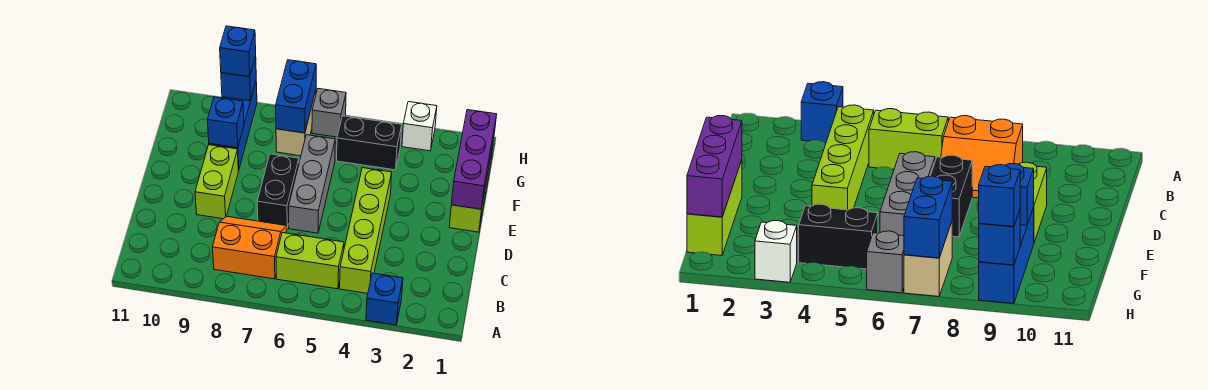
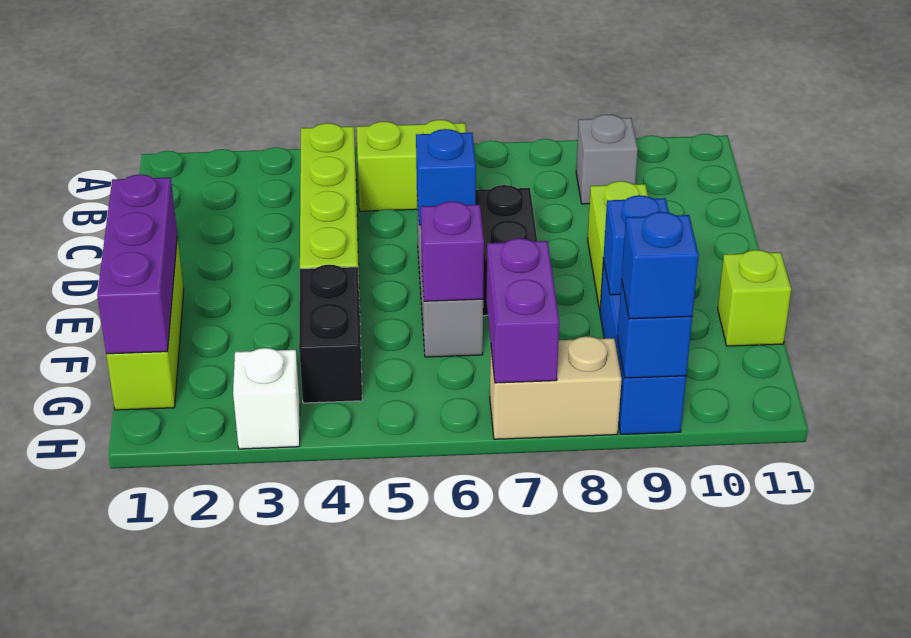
blue brick A3 level 1 -> blue brick D6 level 2
orange slope B7:C8 level 1 top B -> none
none -> purple brick F6 level 2
none -> lime brick F11 level 1
black brick G4:G5 level 1 -> black brick F4:G4 level 1
tan brick G7:H7 level 1 -> tan brick H7:H8 level 1
blue brick G7:H7 level 2 -> purple brick G7:H7 level 2
grey brick H6 level 1 -> grey brick B9 level 1

